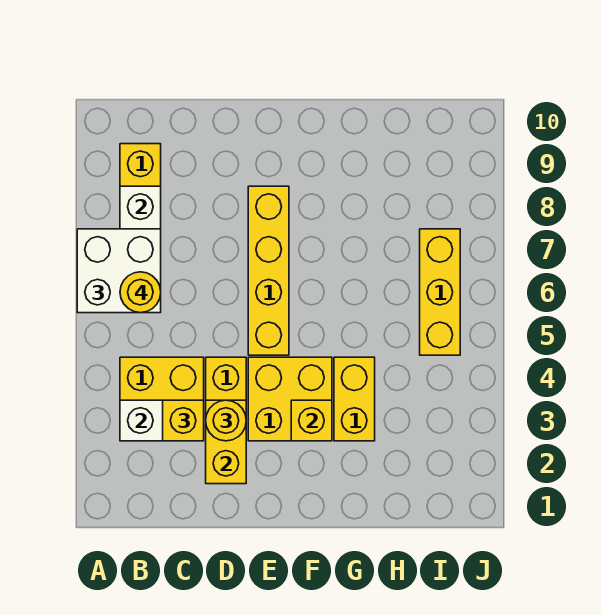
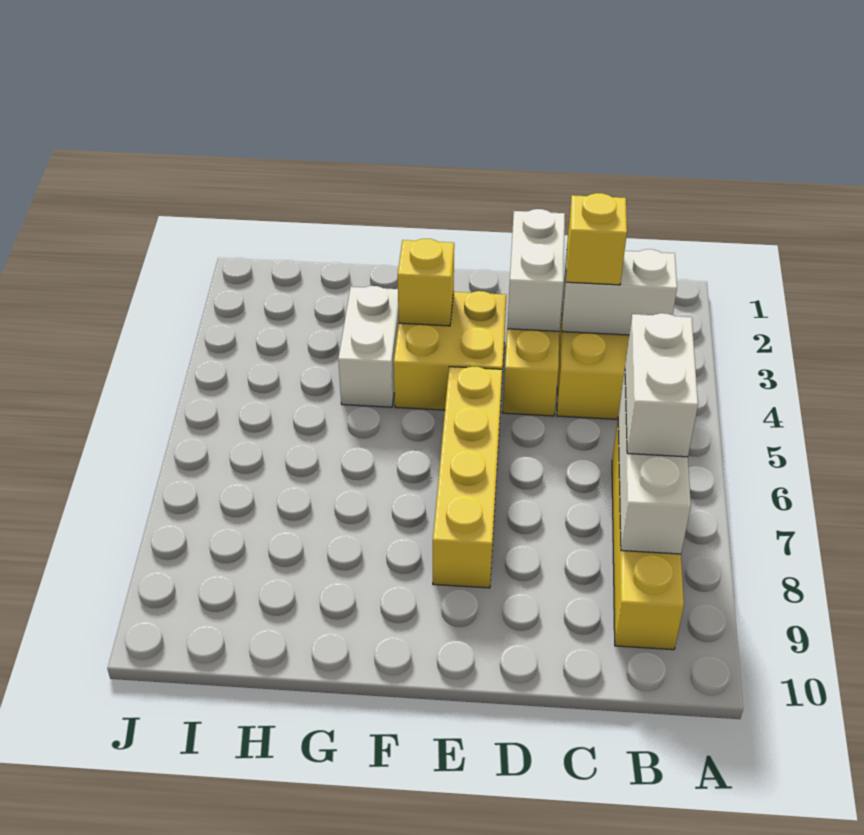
white brick A6:B7 level 3 -> white brick B6:B7 level 3
yellow round brick B6 level 4 -> none
yellow brick D2:D3 level 2 -> white brick D2:D3 level 2
yellow round brick D3 level 3 -> none
yellow brick G3:G4 level 1 -> white brick G3:G4 level 1
yellow brick I5:I7 level 1 -> none

